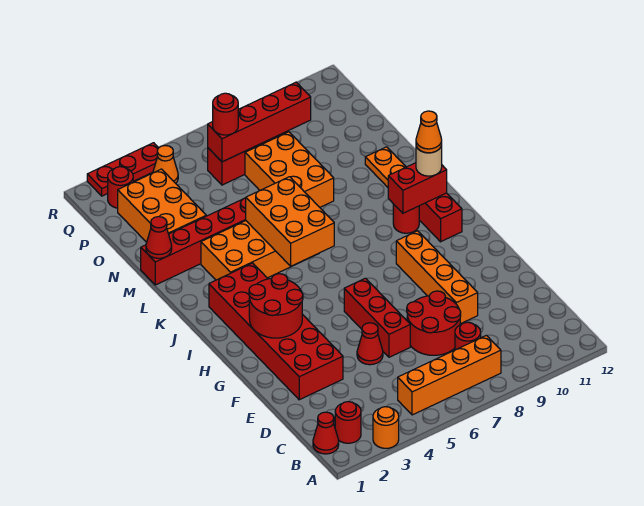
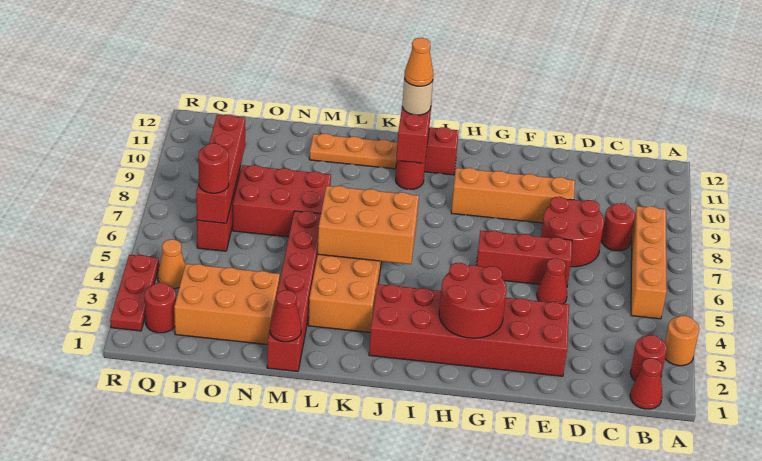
orange brick M7:O8 level 1 -> red brick M7:O8 level 1

